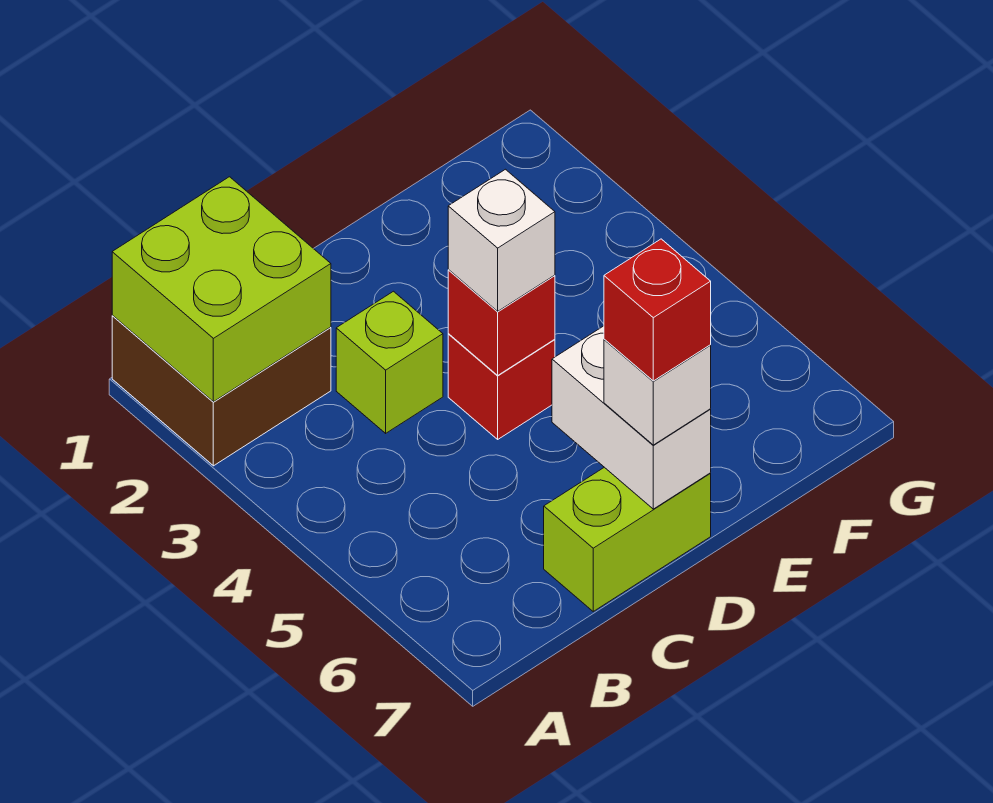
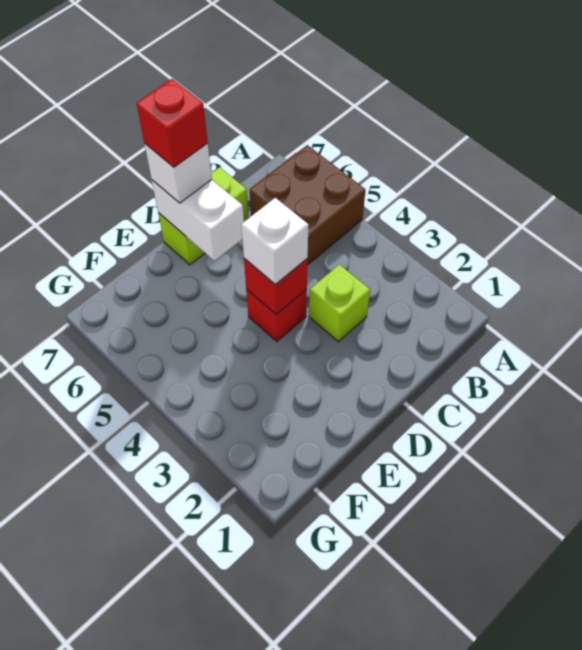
brown brick A1:B2 level 1 -> brown brick A5:B6 level 1
lime brick A1:B2 level 2 -> none

